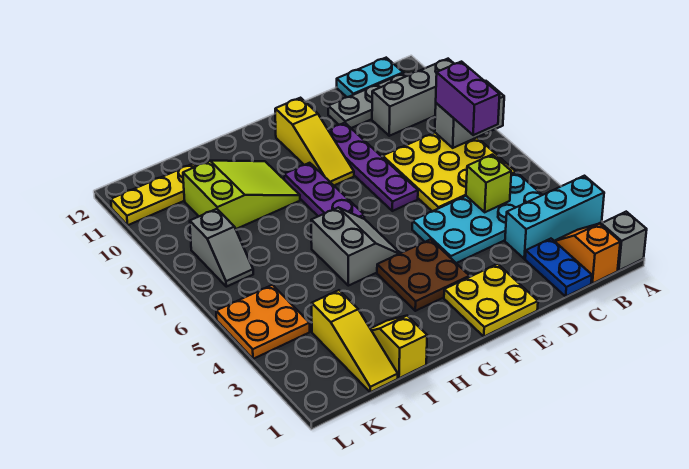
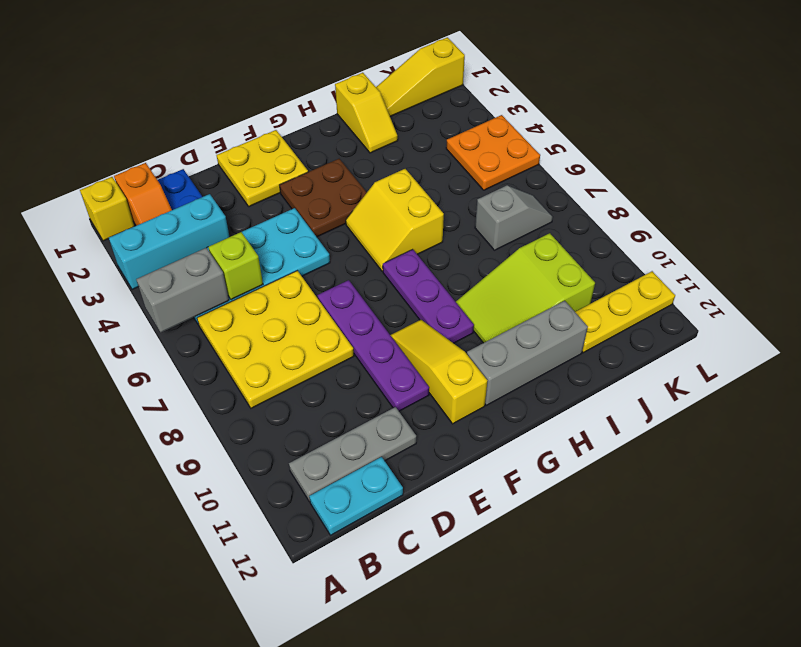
grey brick A1 level 1 -> yellow brick A1 level 1
grey brick A8:B8 level 2 -> grey brick A5:B5 level 2
grey brick A10:C10 level 1 -> grey brick G11:I11 level 1
purple brick B7:B8 level 3 -> none
grey slope G5:H6 level 1 top H -> yellow slope G5:H6 level 1 top H
yellow slope J1:J3 level 1 top 3 -> yellow slope J1:L1 level 1 top L
grey slope K7:K8 level 1 top 8 -> grey slope J7:K7 level 1 top J

